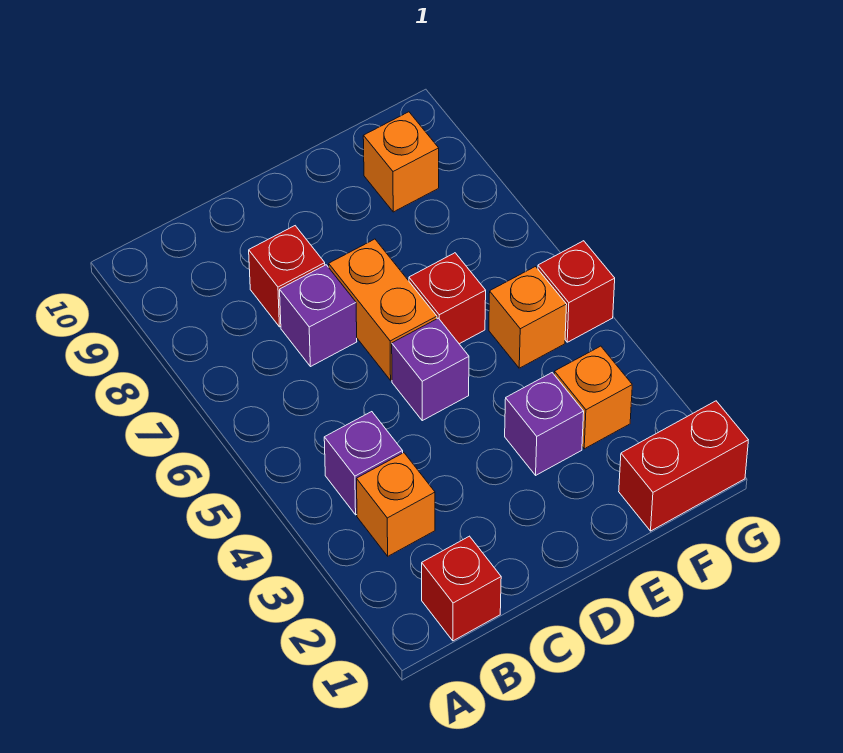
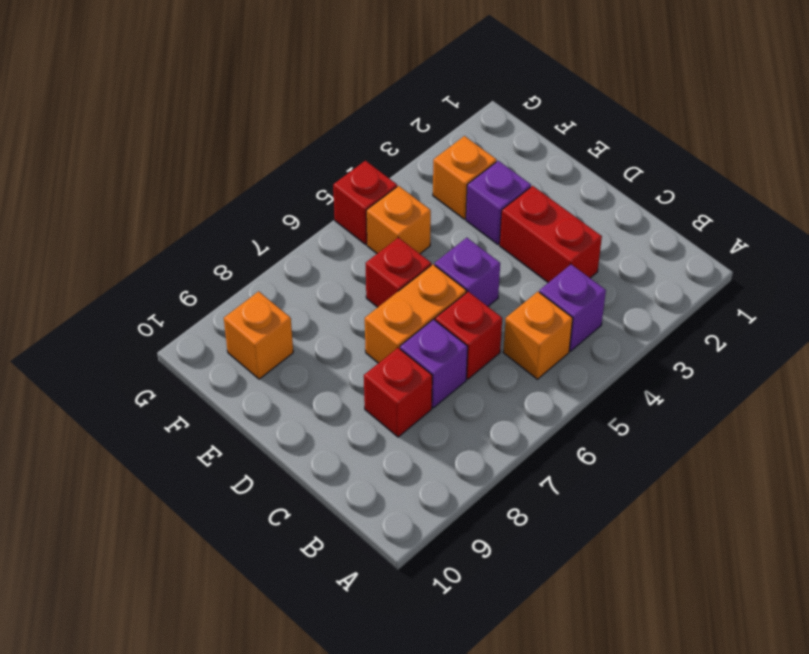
red brick B1 level 1 -> red brick C6 level 1
orange brick B3 level 1 -> orange brick B5 level 1
red brick F1:G1 level 1 -> red brick C3:D3 level 1

